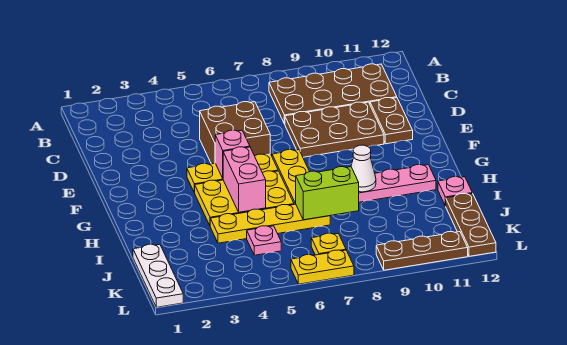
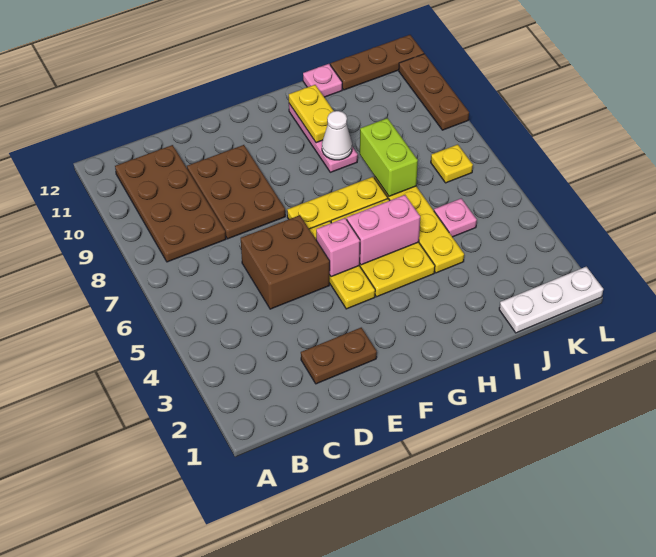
brown plate D11:E11 level 1 -> brown plate D2:E2 level 1
yellow plate L6:L7 level 1 -> yellow plate H10:H11 level 2

